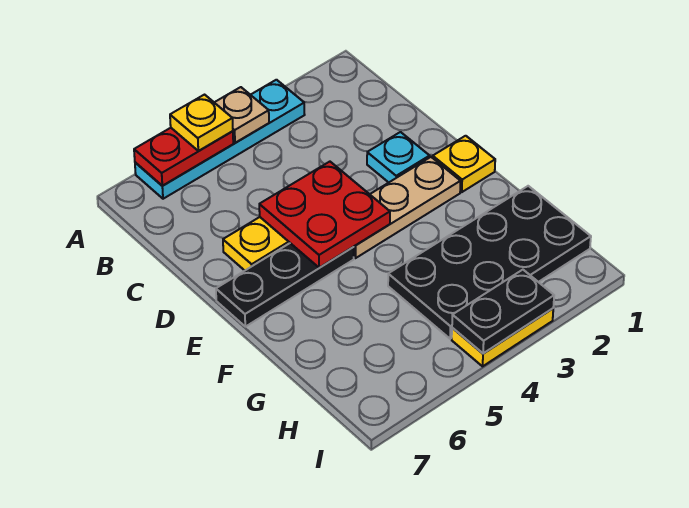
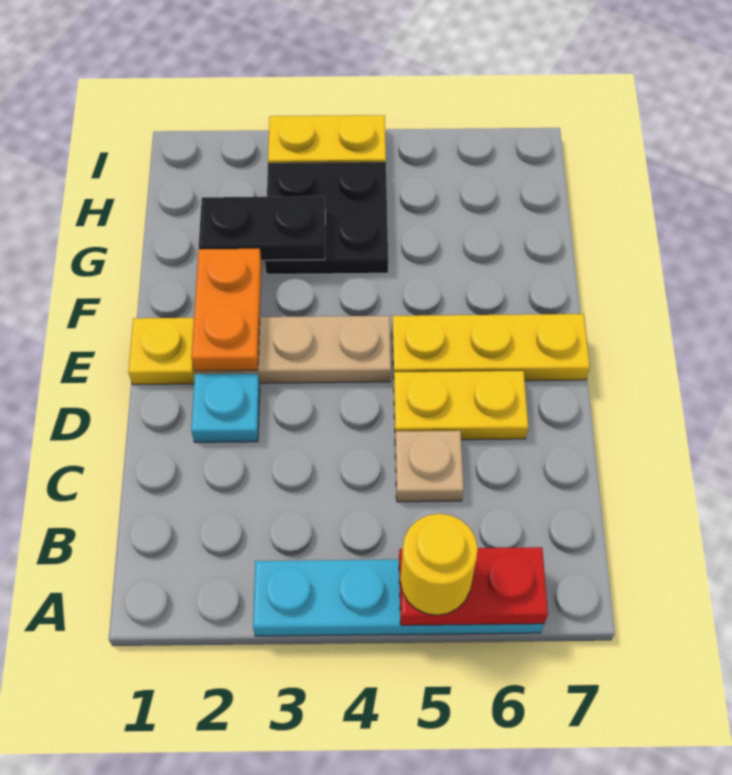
tan plate A4 level 2 -> tan plate C5 level 1
yellow plate A5 level 3 -> yellow round brick A5 level 3
red plate D4:E5 level 2 -> none
none -> orange plate E2:F2 level 2
black plate E5:E7 level 1 -> yellow plate E5:E7 level 1
black plate G1:H4 level 1 -> black plate G3:H4 level 1
black plate I3:I4 level 2 -> black plate G2:G3 level 2

